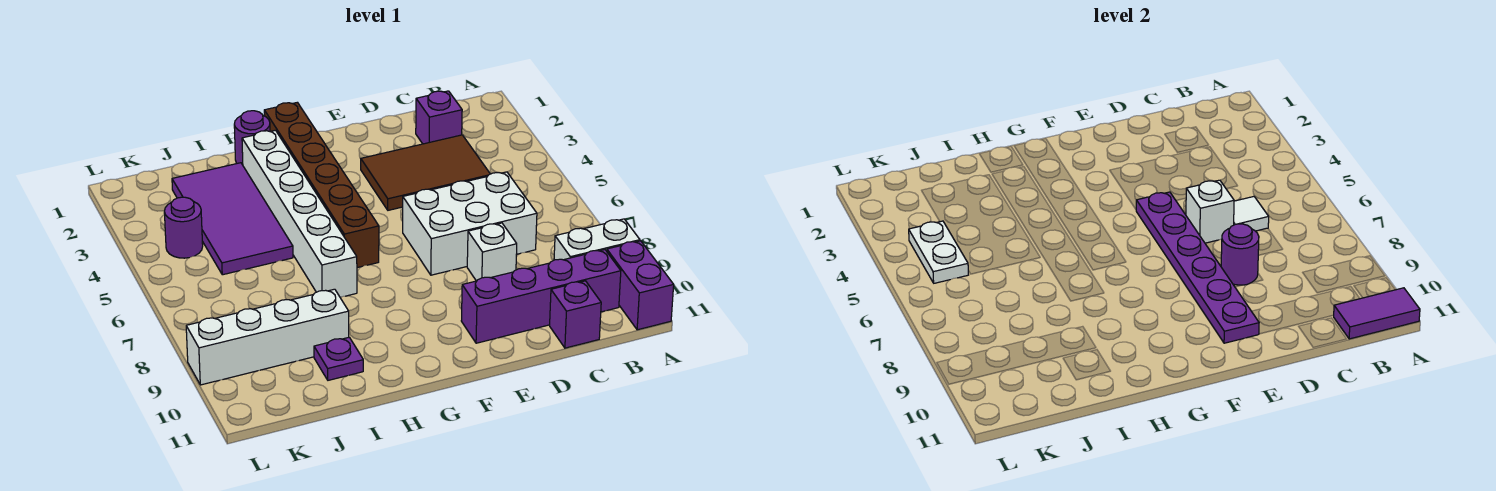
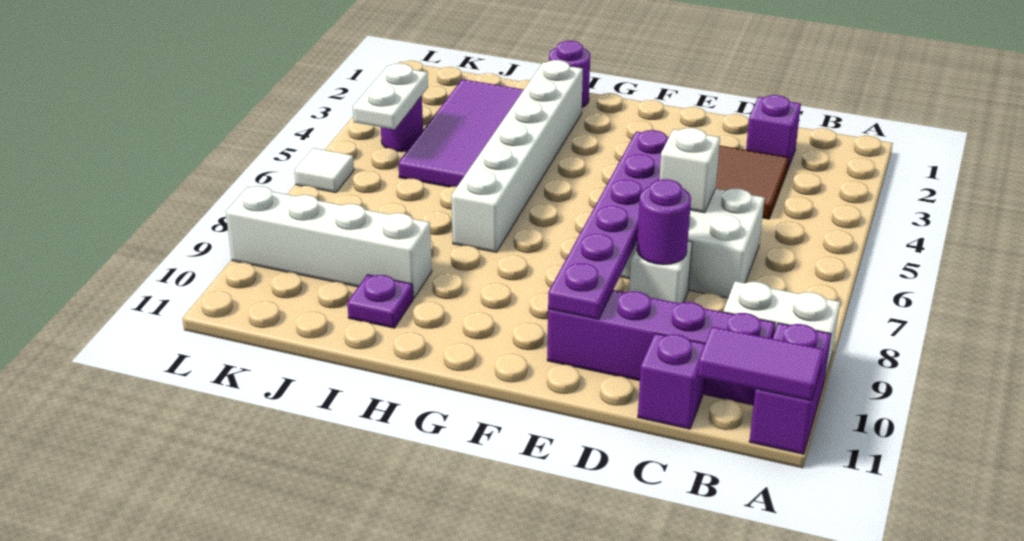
white tile C6 level 2 -> white tile L6 level 1
brown brick G1:G6 level 1 -> none

